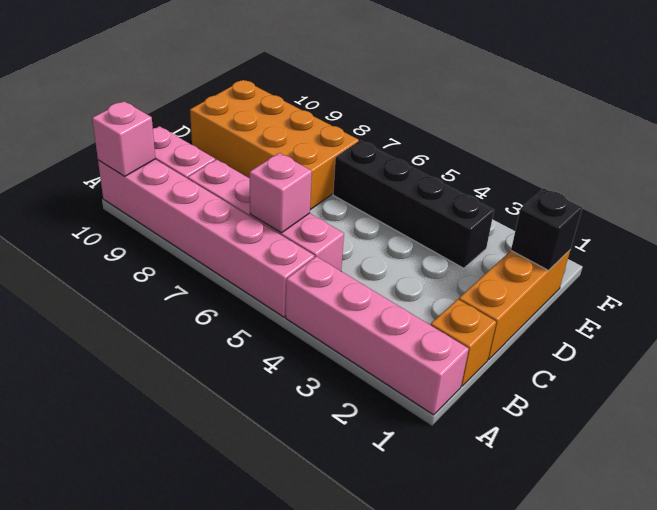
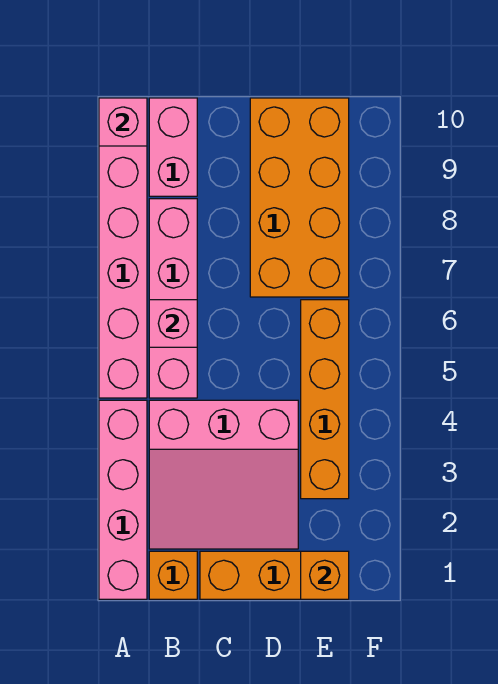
none -> pink slope B2:D4 level 1 top 4
black brick E1 level 2 -> orange brick E1 level 2
black brick E3:E6 level 1 -> orange brick E3:E6 level 1

